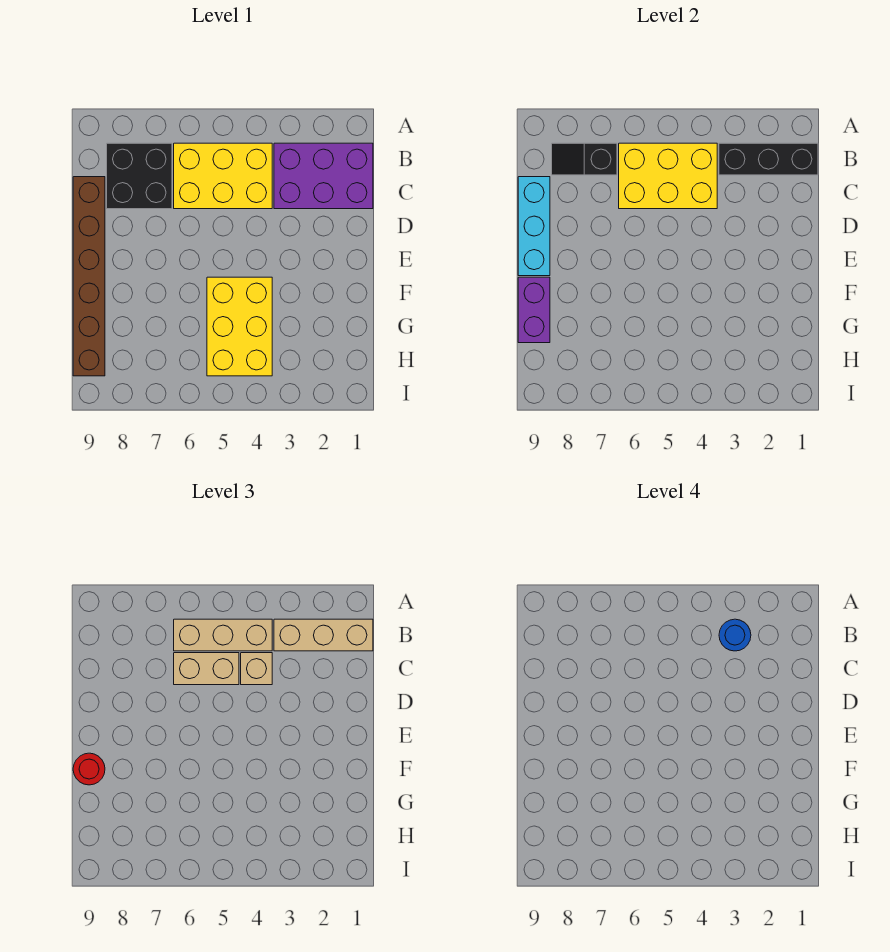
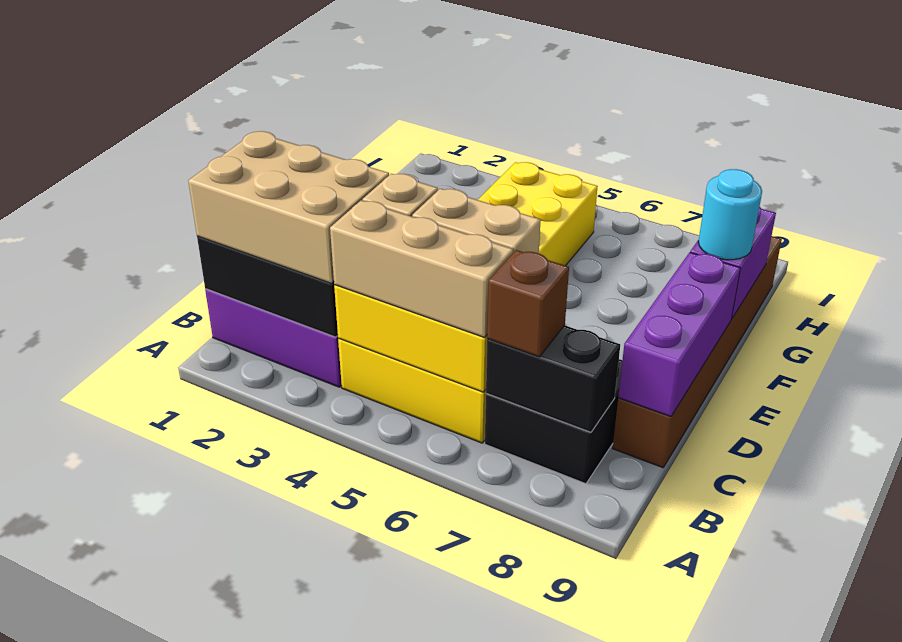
tan brick B1:B3 level 3 -> tan brick B1:C3 level 3
blue round brick B3 level 4 -> none
black slope B7:B8 level 2 top 7 -> black brick B7:B8 level 2
none -> brown brick B7 level 3
cyan brick C9:E9 level 2 -> purple brick C9:E9 level 2
red round brick F9 level 3 -> cyan round brick F9 level 3

